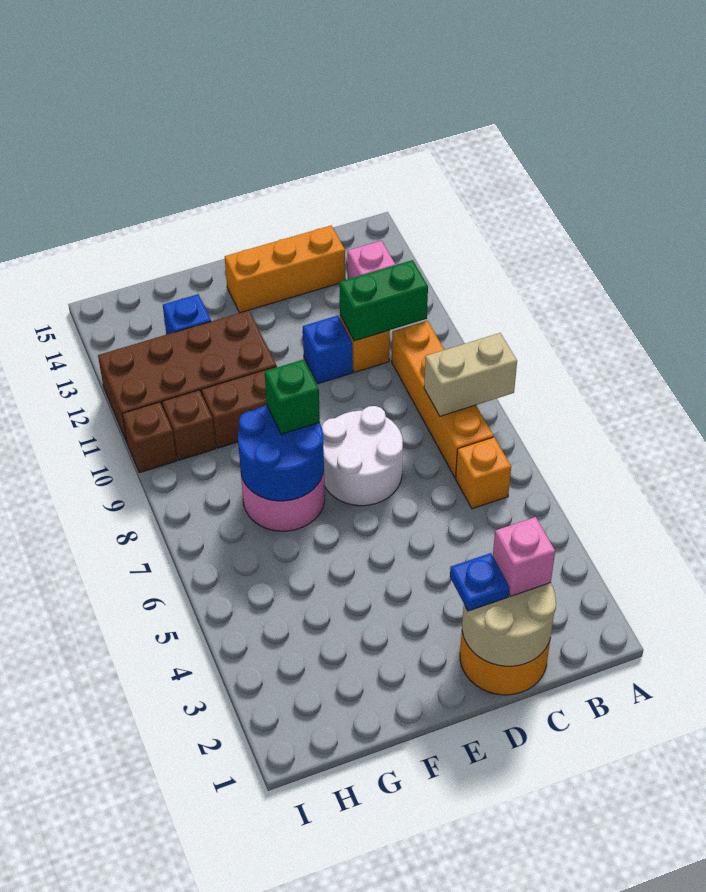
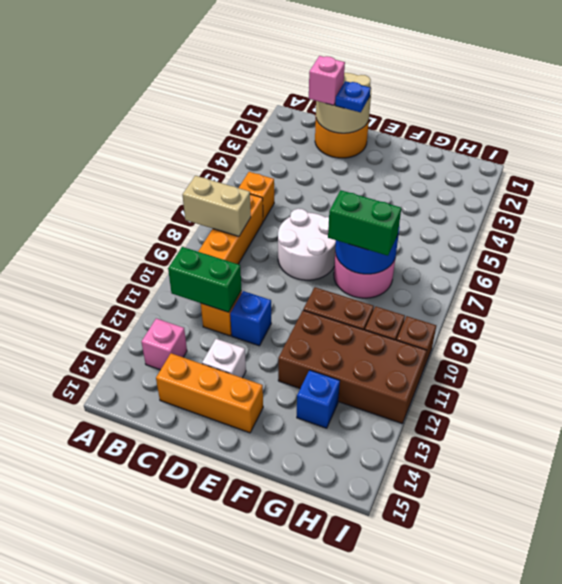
none -> white brick D13 level 1
green brick F8 level 3 -> green brick F8:G8 level 3

